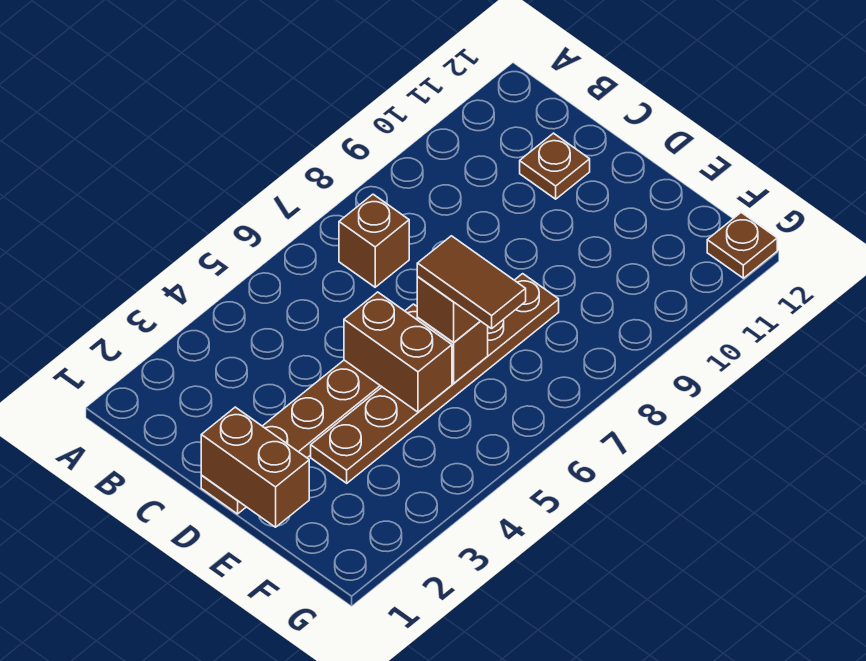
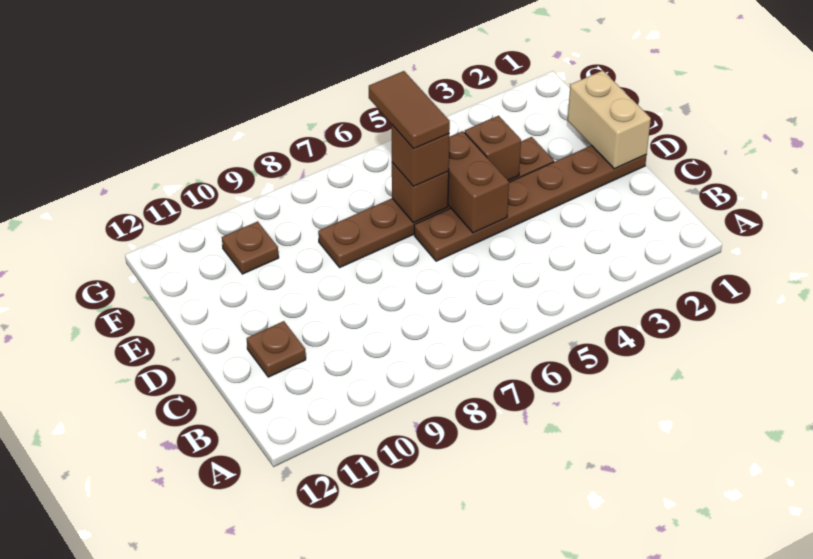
brown brick B7 level 1 -> brown brick E4 level 2
brown brick D1:E1 level 2 -> tan brick D1:E1 level 2
brown plate G12 level 1 -> brown plate F10 level 1

